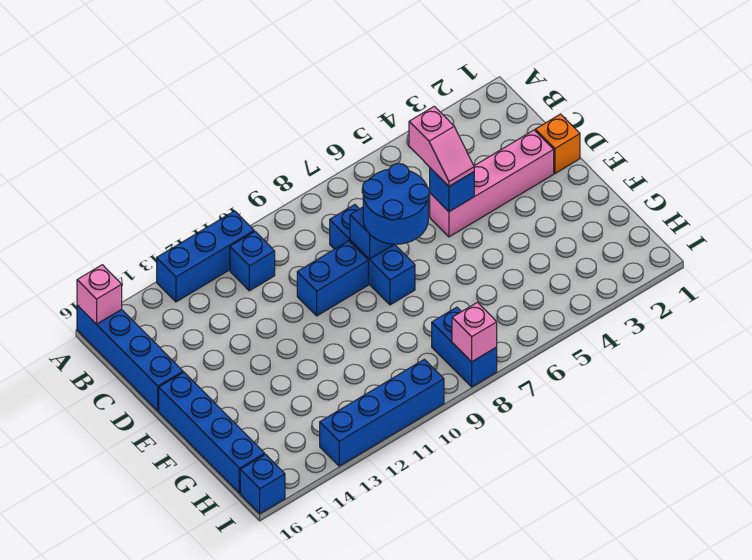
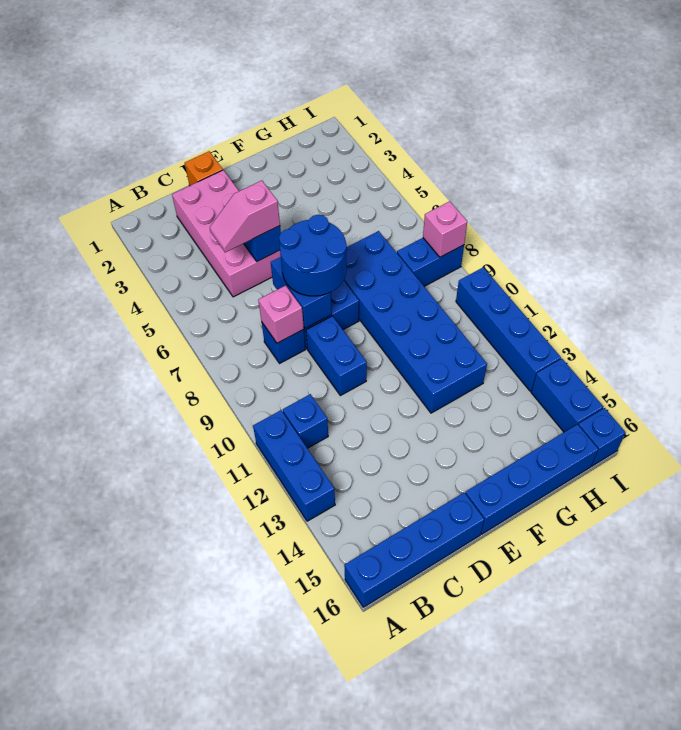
pink brick A16 level 2 -> pink brick C8 level 2
pink slope C5:D5 level 3 top C -> pink slope C5:D5 level 3 top D
pink brick D2:D5 level 1 -> pink brick C2:D5 level 1
none -> blue brick F7:G12 level 1
none -> blue brick I14:I15 level 1

